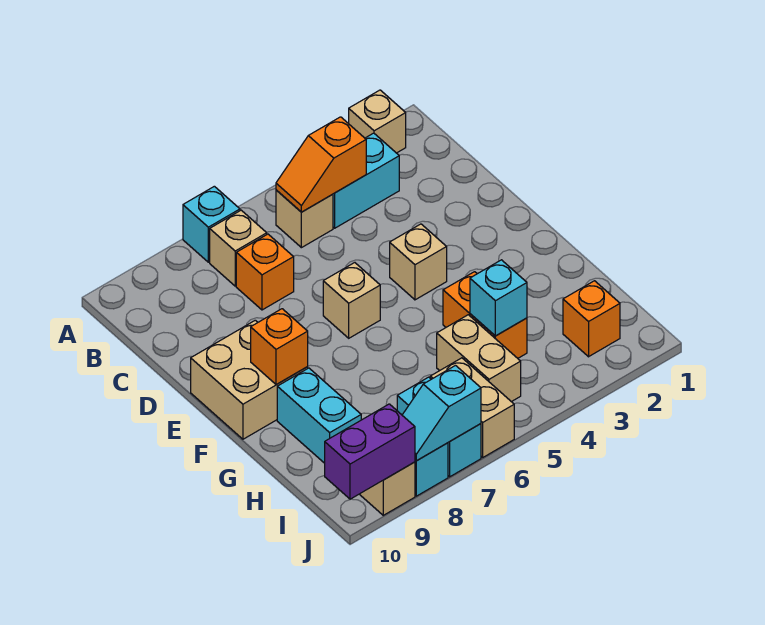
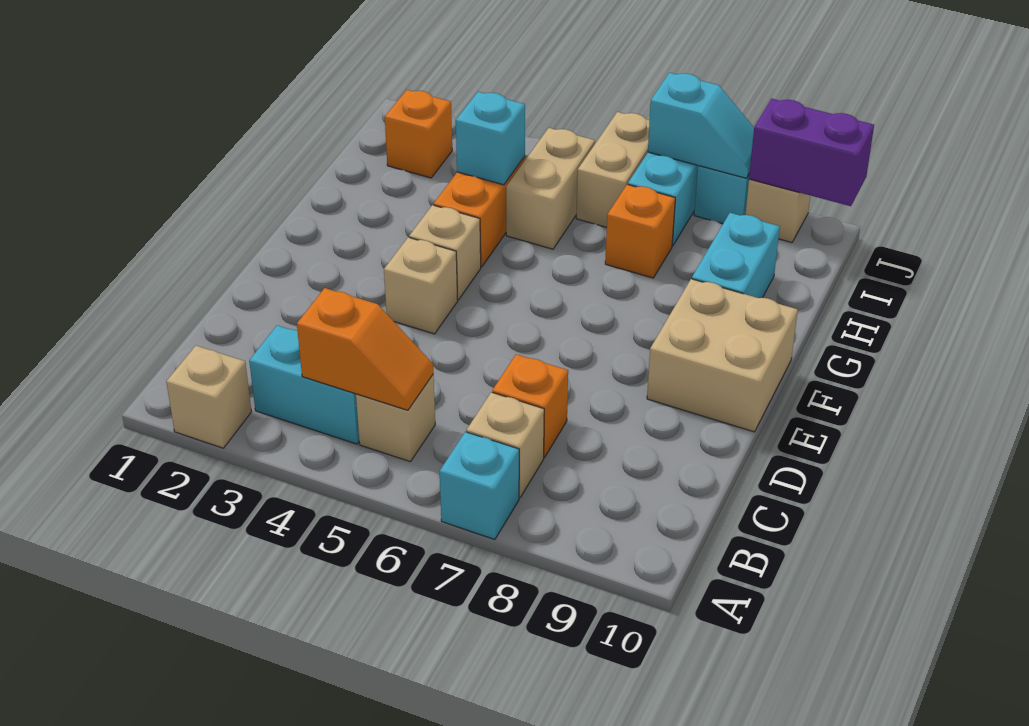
tan brick E6 level 1 -> tan brick F4 level 1
orange brick F9 level 2 -> orange brick H7 level 1

